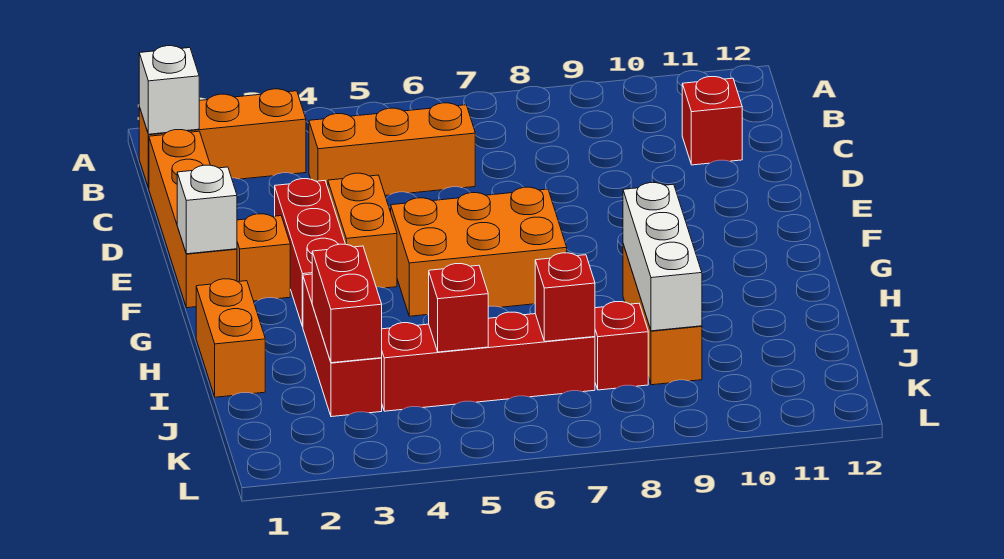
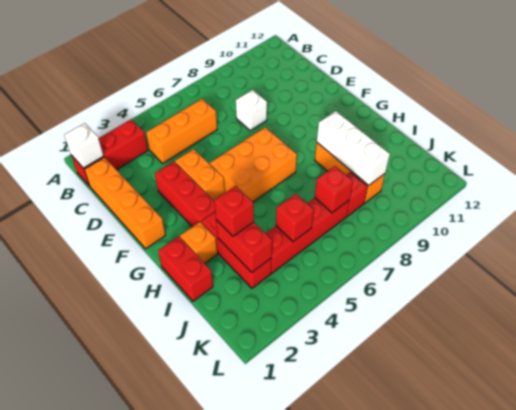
orange brick B1:B3 level 1 -> red brick B1:B3 level 1
red brick C11 level 1 -> red brick I3 level 3
white brick F1 level 2 -> white brick D8 level 1
orange brick F2 level 1 -> orange brick H2 level 1
orange brick H1:I1 level 1 -> red brick H1:I1 level 1

